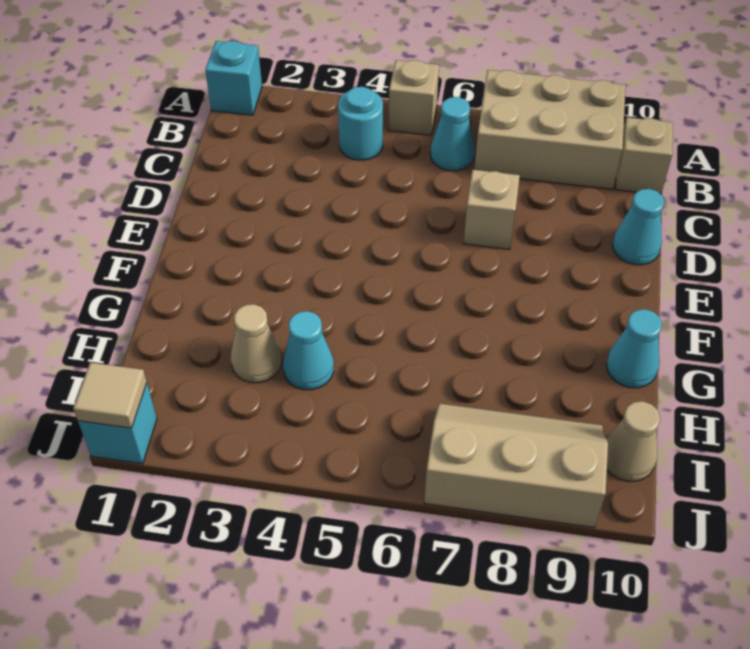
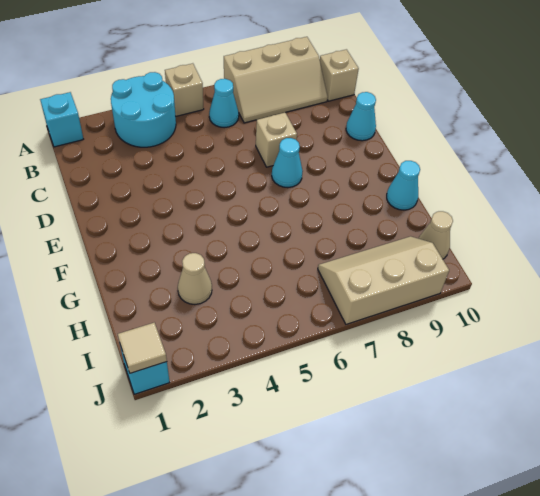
tan brick A7:B9 level 1 -> tan slope A7:B9 level 1 top A
cyan round brick B4 level 1 -> cyan round brick A3:B4 level 1
cyan cone H4 level 1 -> cyan cone E7 level 1

